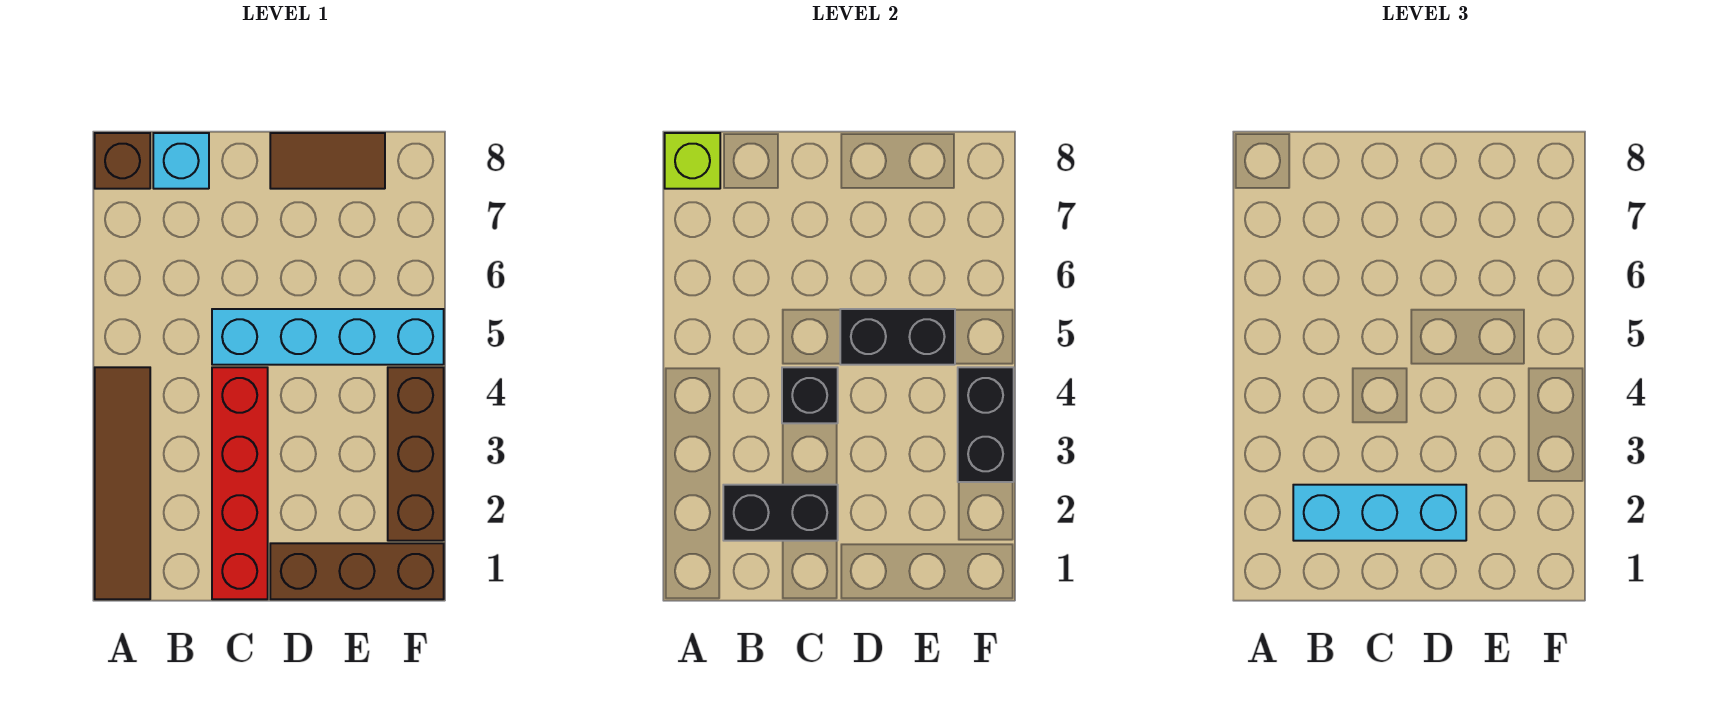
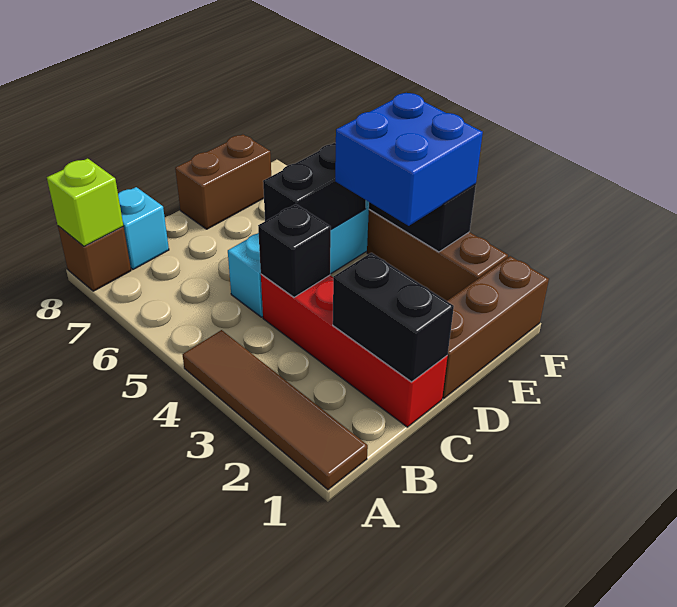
black brick B2:C2 level 2 -> black brick C1:C2 level 2
cyan brick B2:D2 level 3 -> none
brown tile D8:E8 level 1 -> brown brick D8:E8 level 1
none -> blue brick E3:F4 level 3

